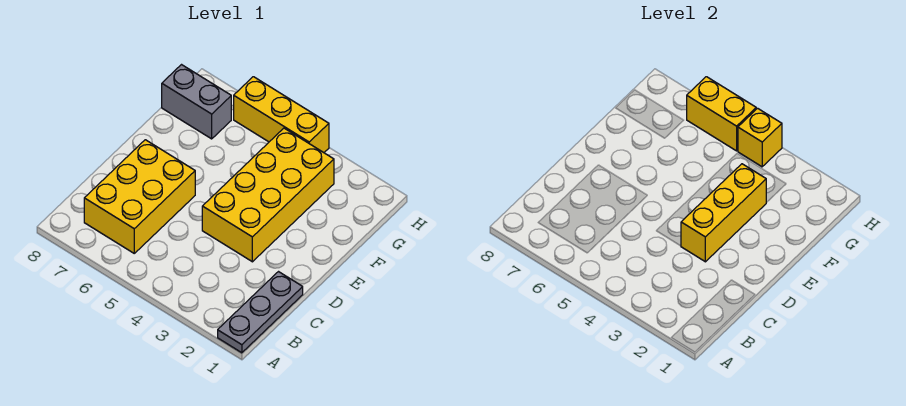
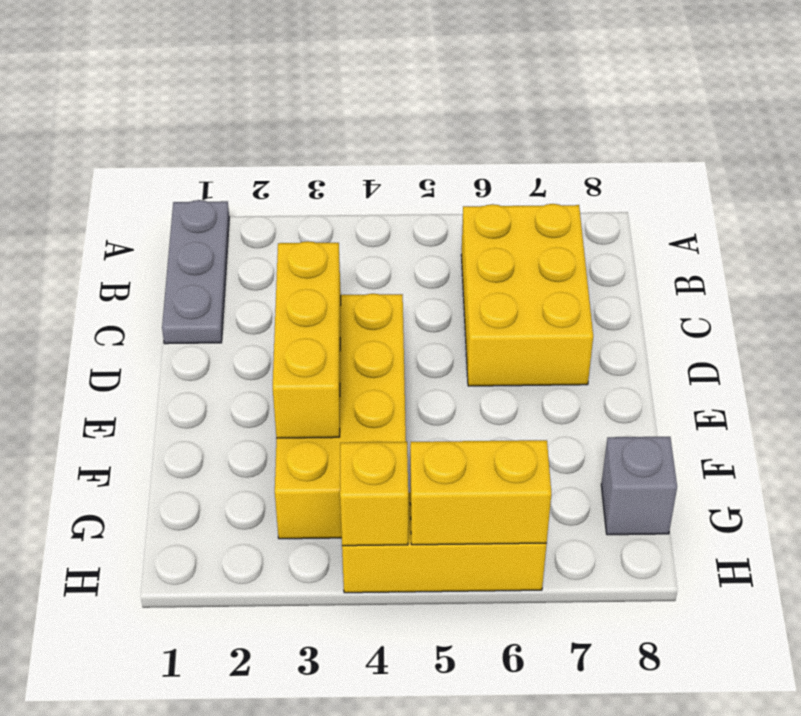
grey brick G7:G8 level 1 -> grey brick G8 level 1

